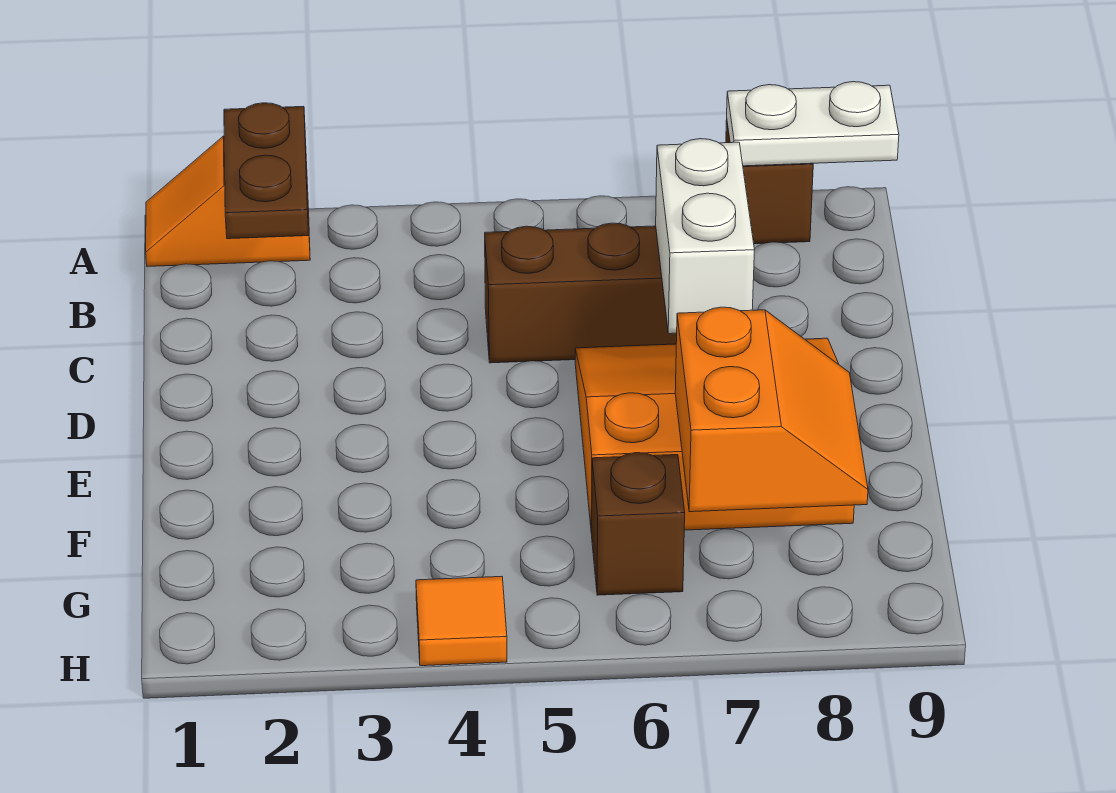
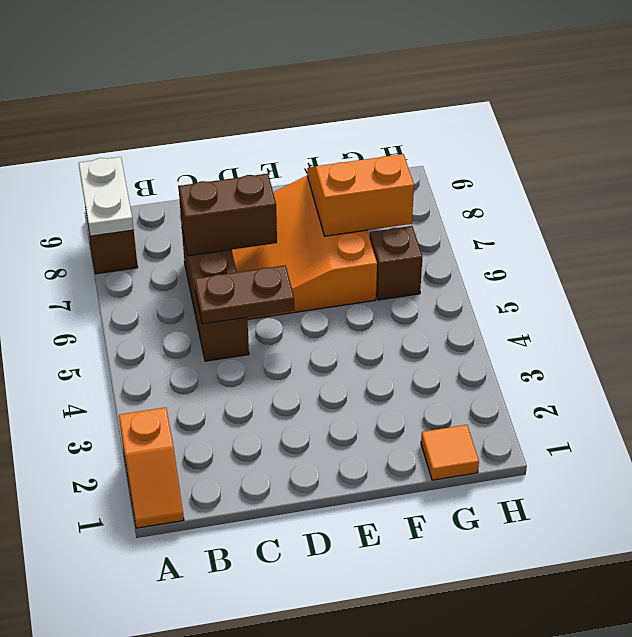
brown plate A2:B2 level 2 -> brown plate C5:D5 level 2
white brick C7:D7 level 2 -> brown brick C7:D7 level 2
orange tile H4 level 1 -> orange tile G1 level 1

